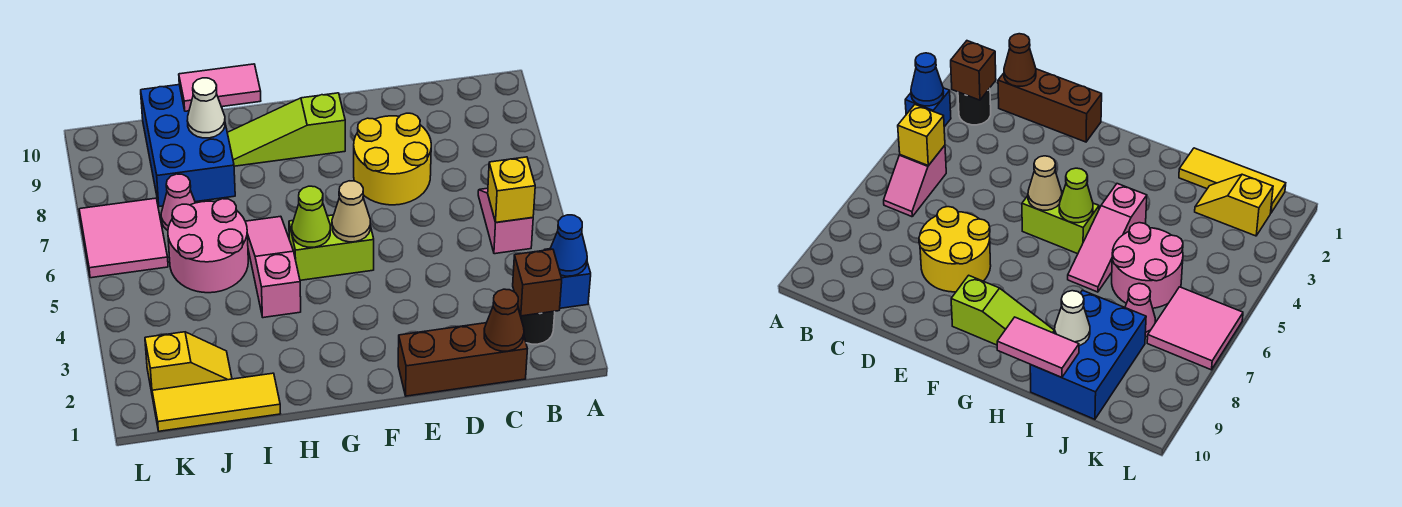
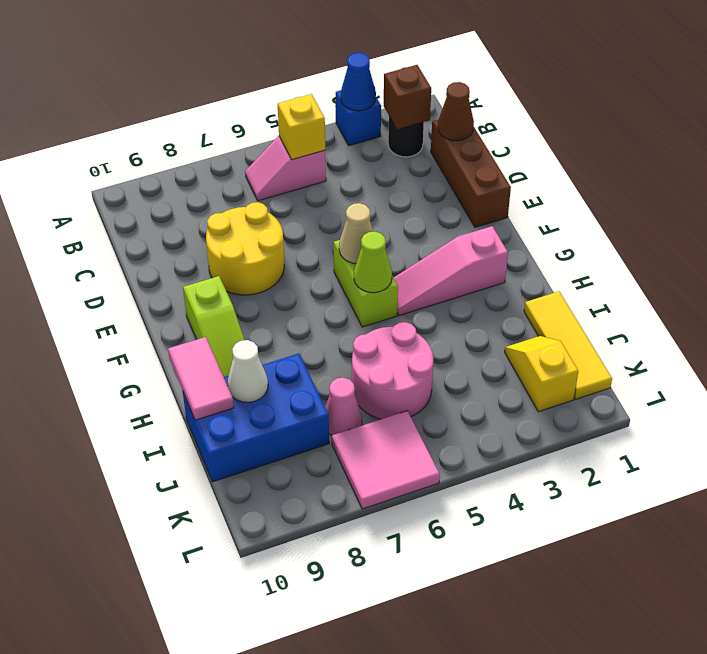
pink slope H4:H6 level 1 top 4 -> pink slope G2:G4 level 1 top 2

